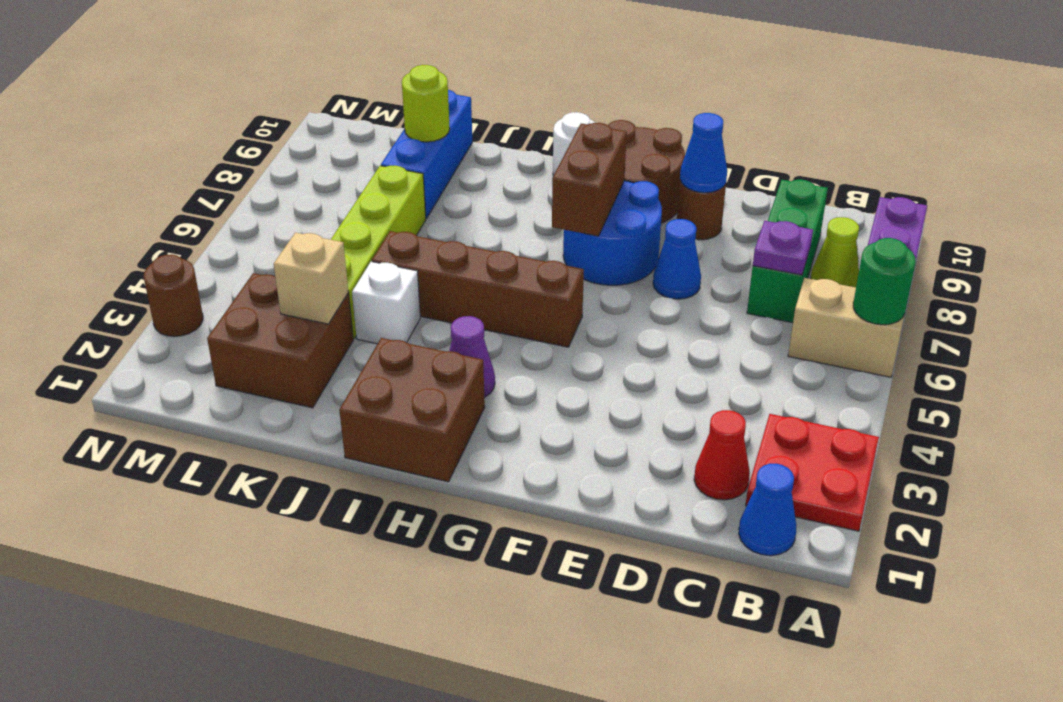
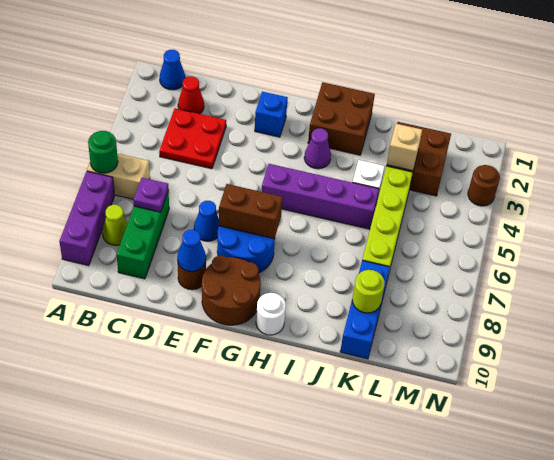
red plate A2:B3 level 1 -> red plate C3:D4 level 1
none -> blue brick F2 level 1
brown brick G5:J5 level 1 -> purple brick G5:J5 level 1
brown brick G7:G8 level 2 -> brown brick F7:G7 level 2

